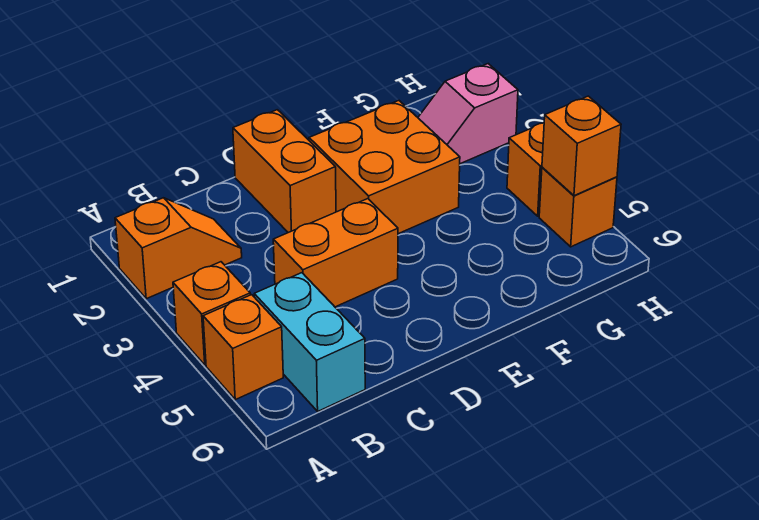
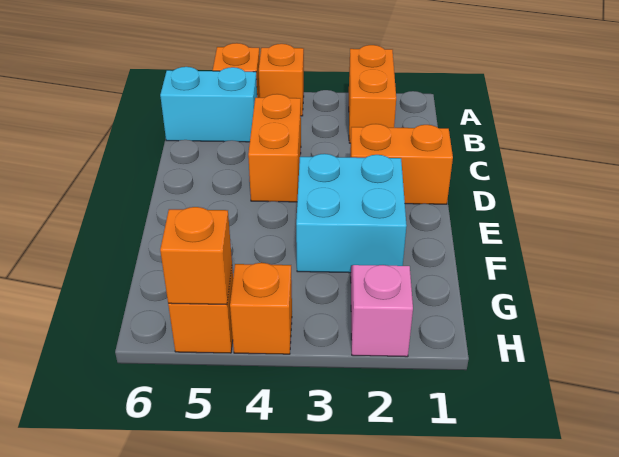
orange slope A2:B2 level 1 top A -> orange brick A2:B2 level 1
orange brick E2:F3 level 1 -> cyan brick E2:F3 level 1

